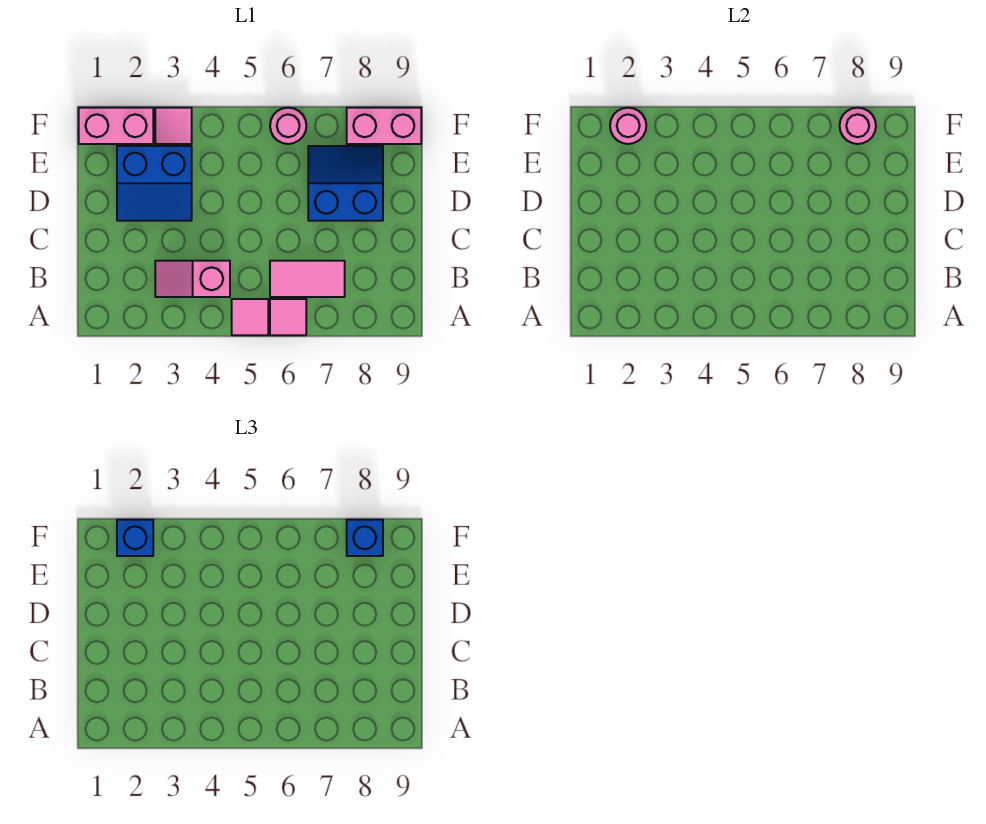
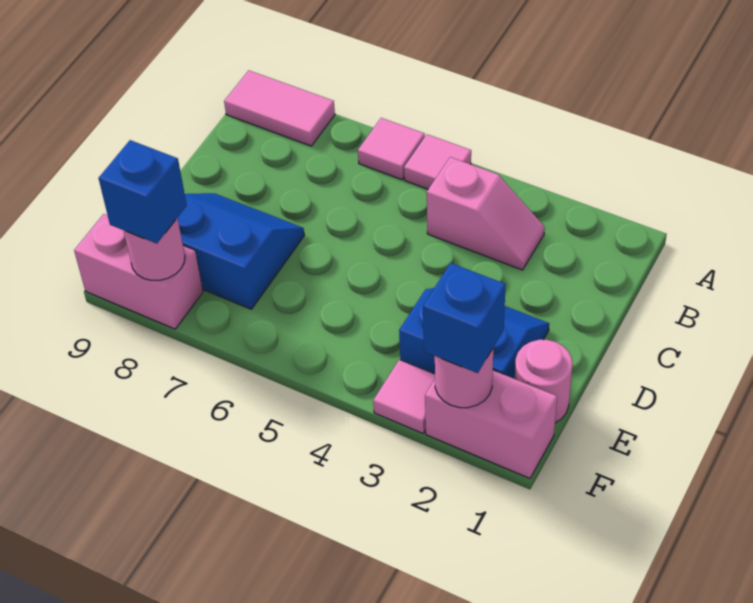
pink tile B6:B7 level 1 -> pink tile A8:A9 level 1
blue slope D7:E8 level 1 top D -> blue slope D7:E8 level 1 top E
pink round brick F6 level 1 -> pink round brick E1 level 1

